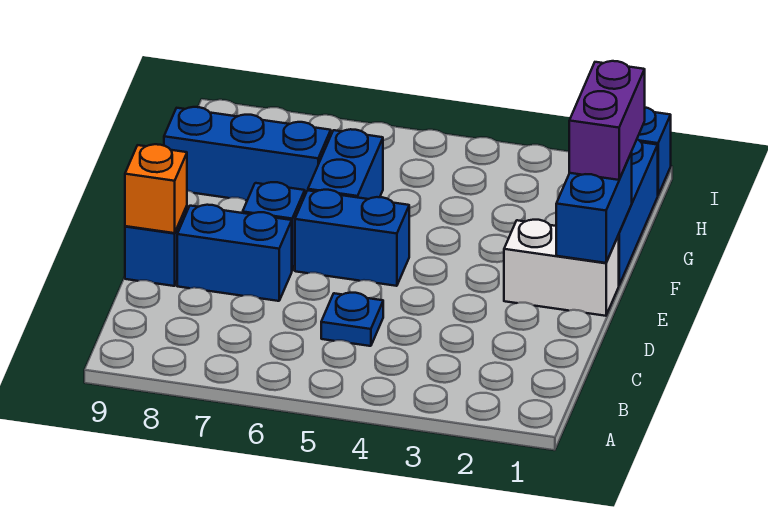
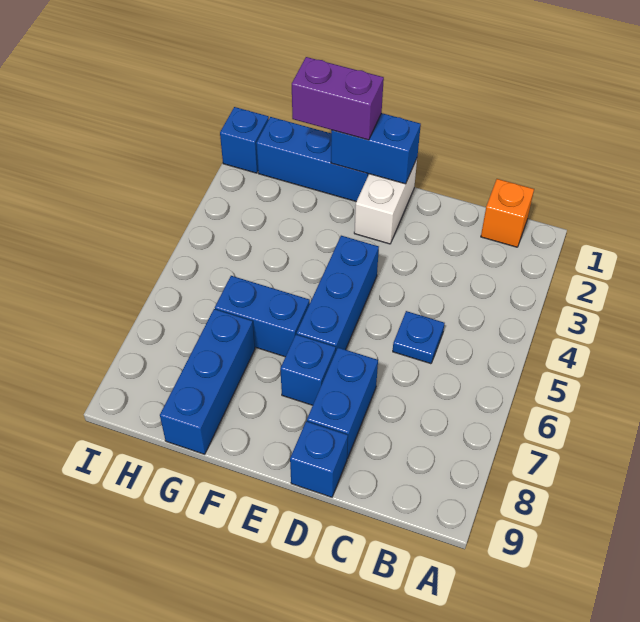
orange brick D9 level 2 -> orange brick B1 level 1
blue brick E5:E6 level 1 -> blue brick E4:E6 level 1

